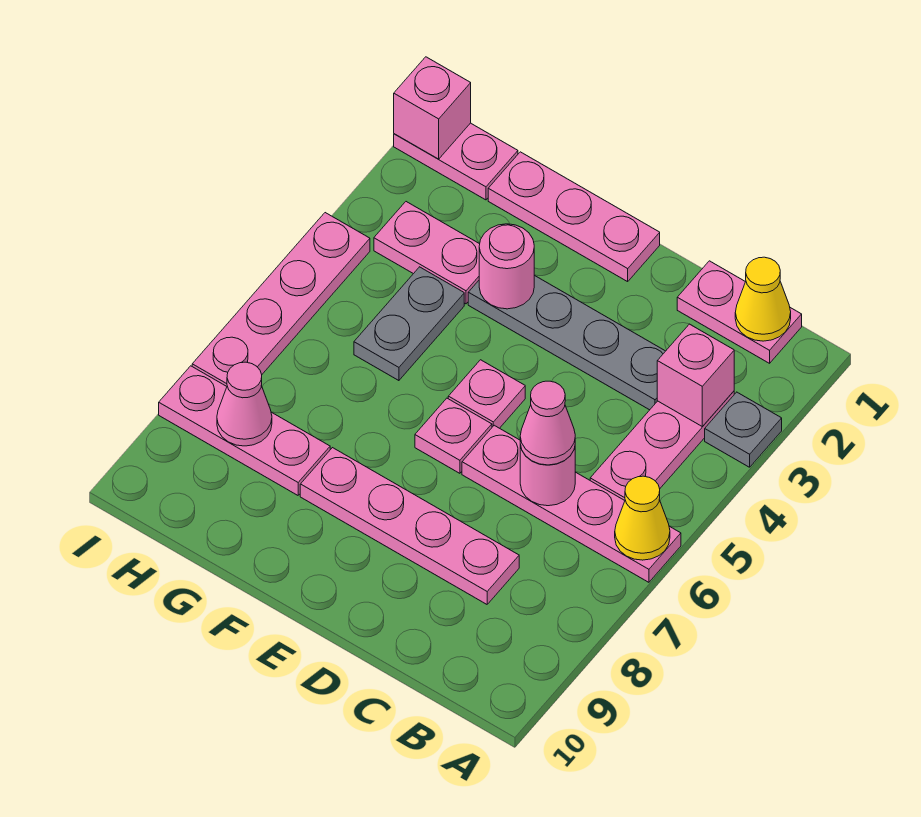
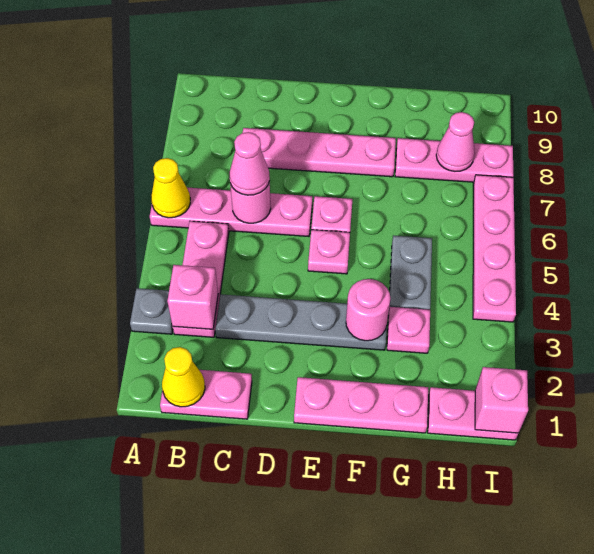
pink plate G3:H3 level 1 -> pink plate G3 level 1

